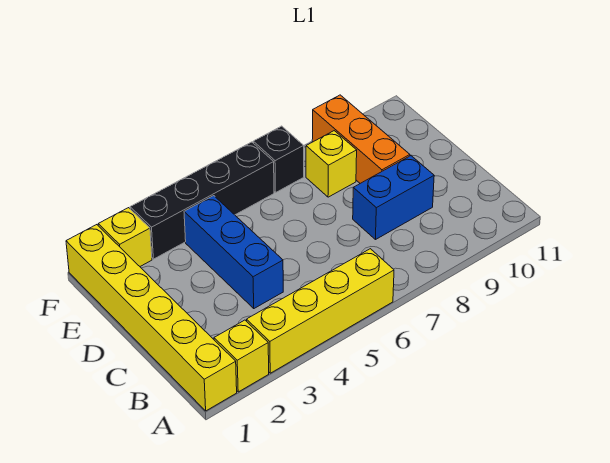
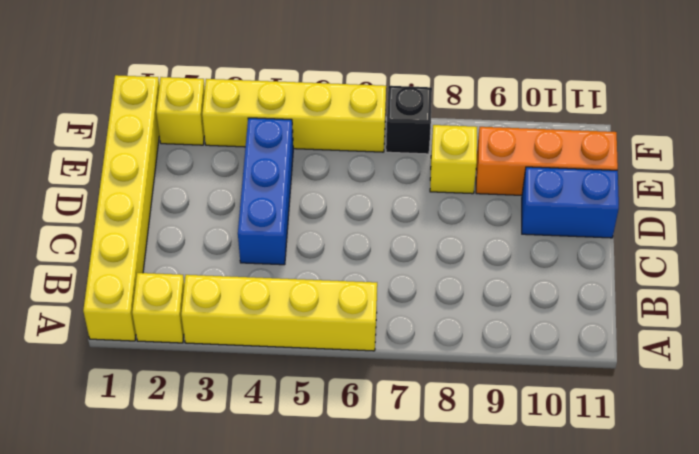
blue brick C8:C9 level 1 -> blue brick D10:D11 level 1
orange brick D9:F9 level 1 -> orange brick E9:E11 level 1
black brick F3:F6 level 1 -> yellow brick F3:F6 level 1

